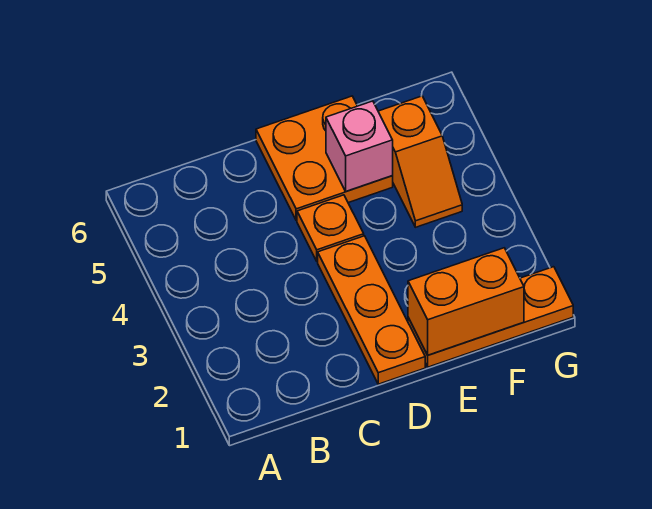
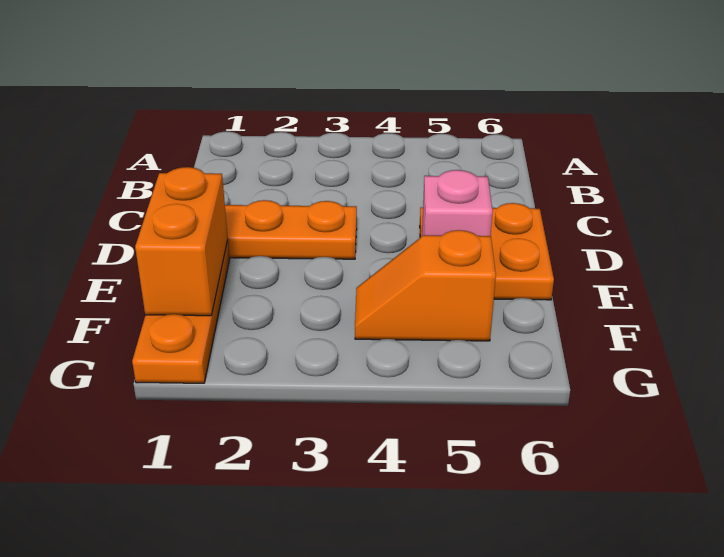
orange plate D4 level 1 -> none

